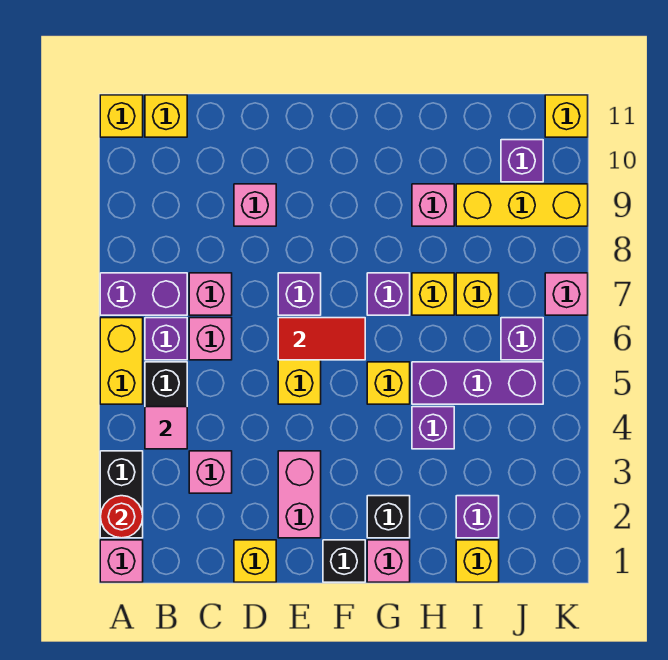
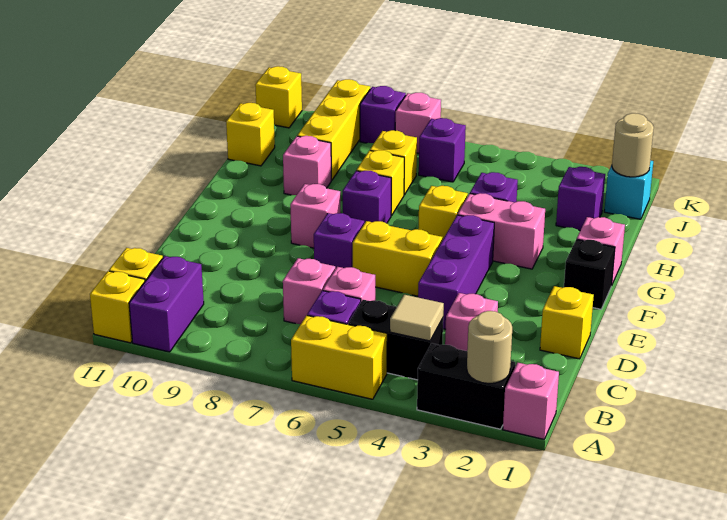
red round brick A2 level 2 -> tan round brick A2 level 2
purple brick A7:B7 level 1 -> purple brick A10:B10 level 1
pink tile B4 level 2 -> tan tile B4 level 2
pink brick D9 level 1 -> pink brick F8 level 1
pink brick E2:E3 level 1 -> pink brick G3:G4 level 1
red tile E6:F6 level 2 -> none
black brick G2 level 1 -> none
purple brick H5:J5 level 1 -> purple brick D4:F4 level 1
yellow brick I1 level 1 -> yellow brick I11 level 1
none -> cyan brick J1 level 1
none -> tan round brick J1 level 2
purple brick J10 level 1 -> purple brick K8 level 1

